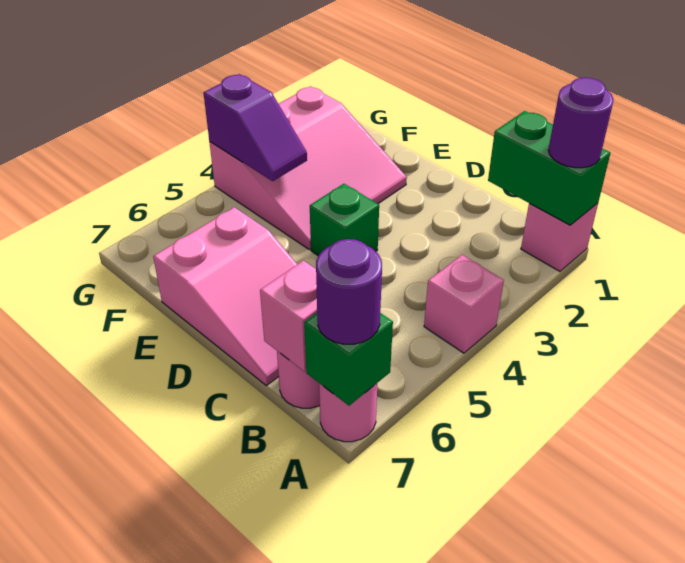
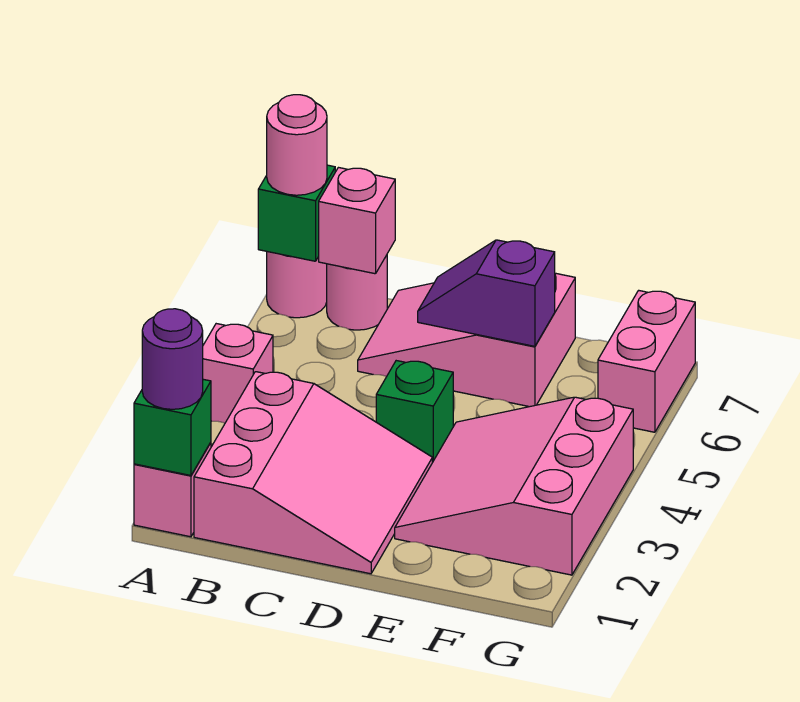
green brick A1:B1 level 2 -> green brick A1 level 2
purple round brick A7 level 3 -> pink round brick A7 level 3
none -> pink slope B1:D3 level 1 top B
purple slope F4:G4 level 2 top G -> purple slope D6:E6 level 2 top E
none -> pink brick G6:G7 level 1

